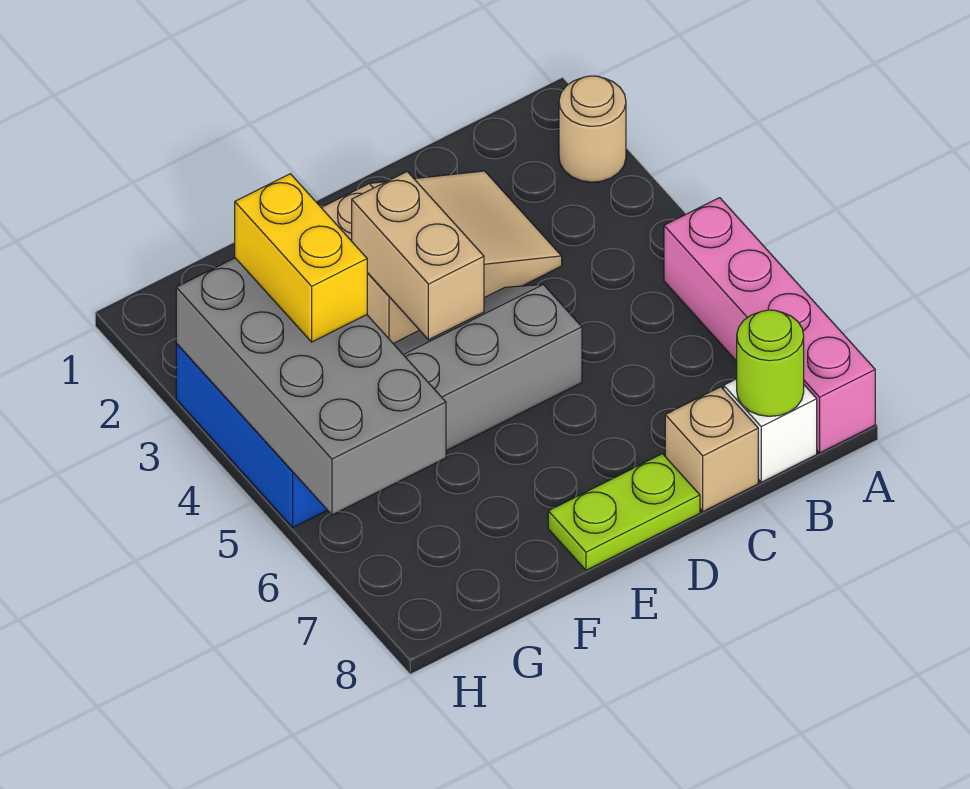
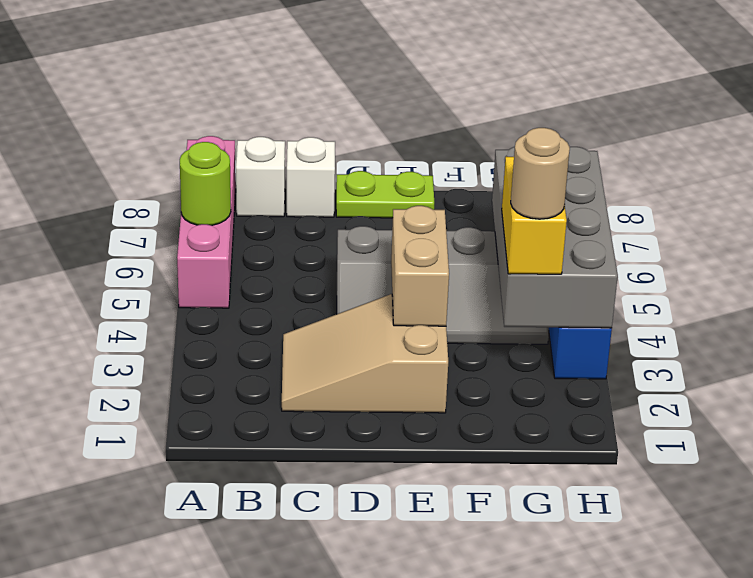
tan round brick A2 level 1 -> tan round brick G3 level 4
lime round brick B8 level 2 -> lime round brick A6 level 2
tan brick C8 level 1 -> white brick C8 level 1

